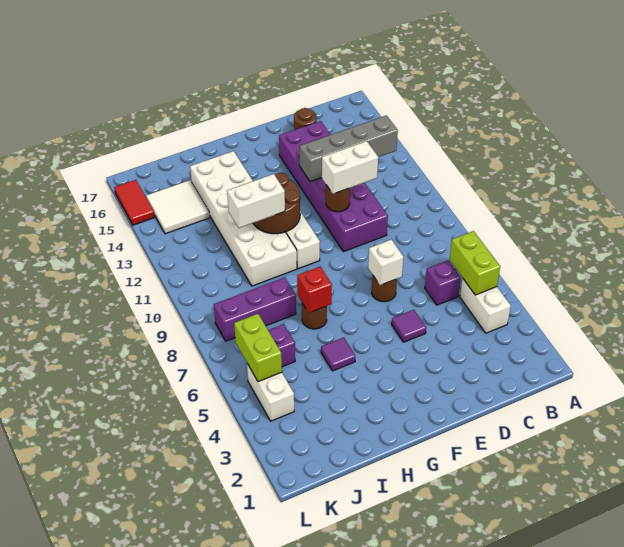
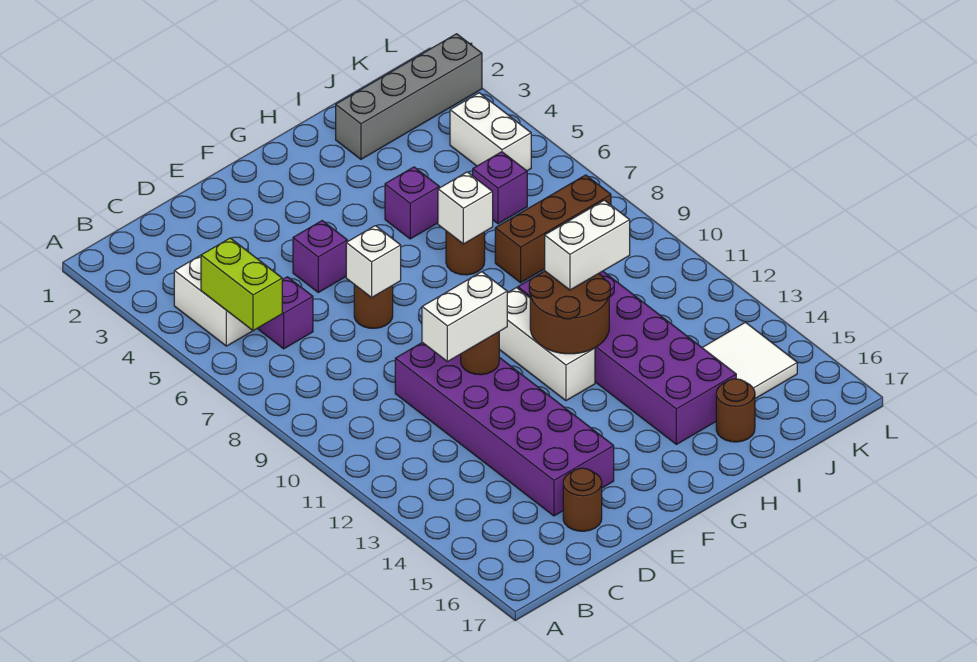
grey brick B13:E13 level 2 -> grey brick I2:L2 level 1
purple tile E5 level 1 -> purple brick E5 level 1
purple tile H5 level 1 -> purple brick H5 level 1
red brick H7 level 2 -> white brick H7 level 2
white brick H10:I15 level 1 -> purple brick H10:I15 level 1
purple brick I8:K8 level 1 -> brown brick I8:K8 level 1
none -> brown round brick I16 level 1
lime brick K5:K6 level 2 -> none
red tile L15:L16 level 1 -> none

